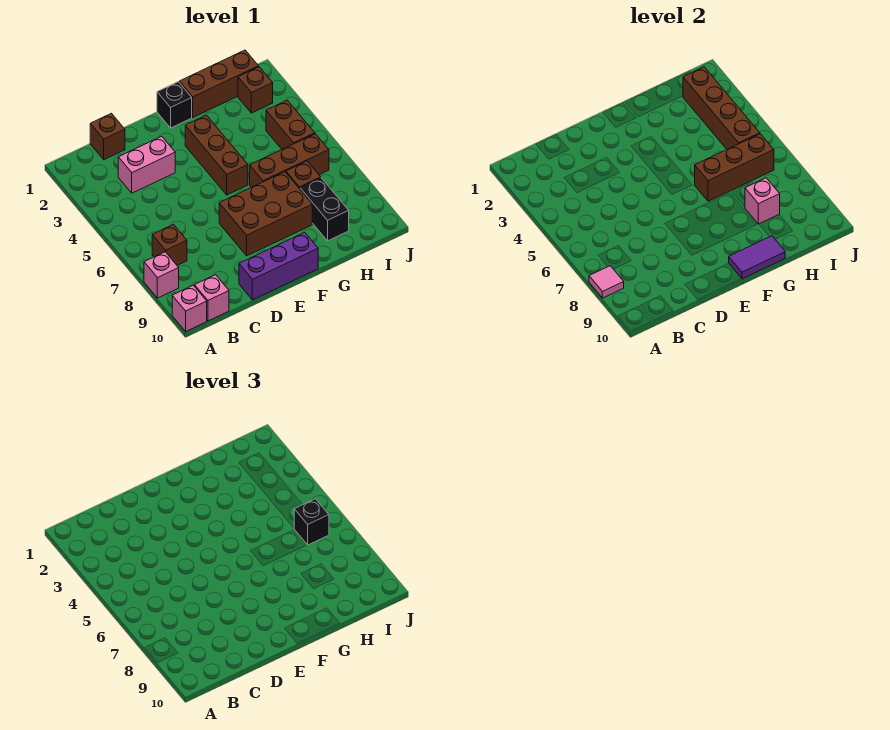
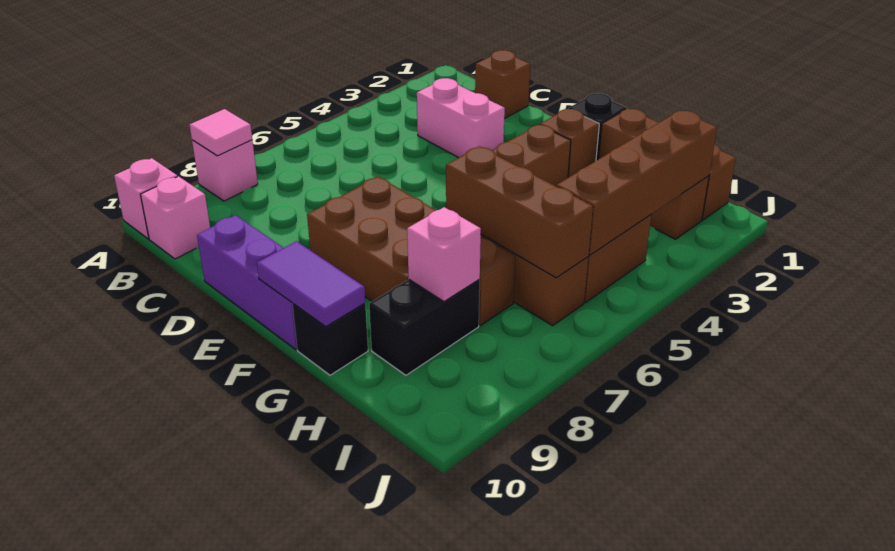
brown brick B7 level 1 -> brown brick F2 level 1
black brick I6 level 3 -> black brick G10 level 1

